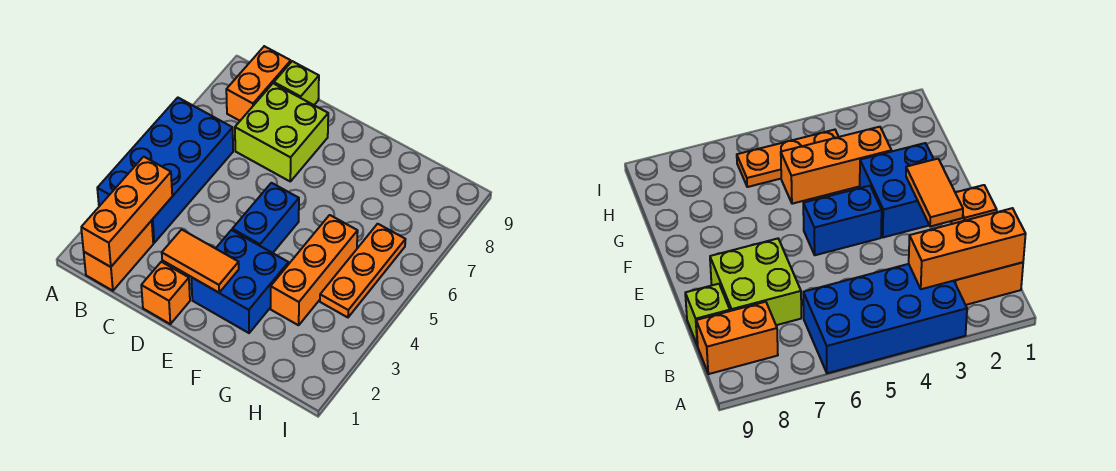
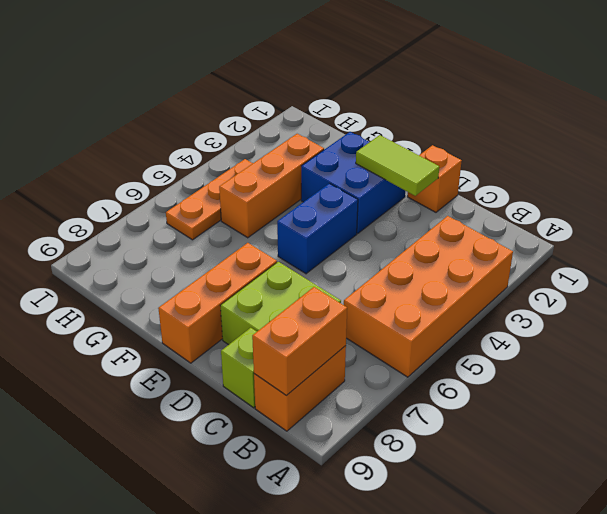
blue brick A3:B6 level 1 -> orange brick A3:B6 level 1
orange brick B1:B2 level 1 -> orange brick B8:B9 level 2
orange brick B1:B3 level 2 -> orange brick E7:E9 level 1
orange tile D2:E2 level 2 -> lime tile D2:E2 level 2

